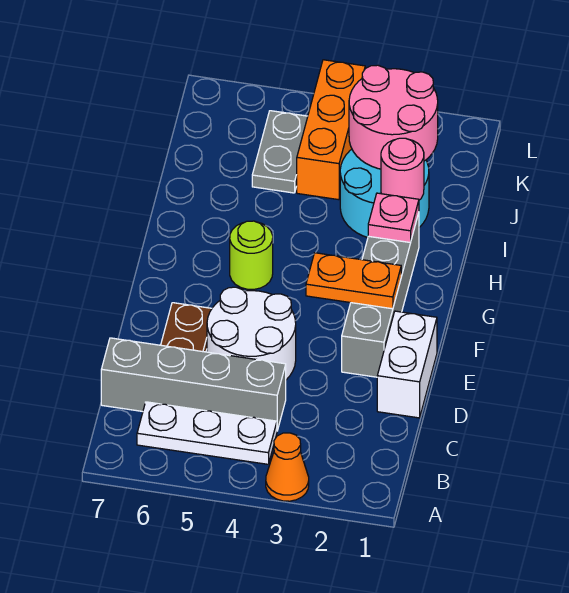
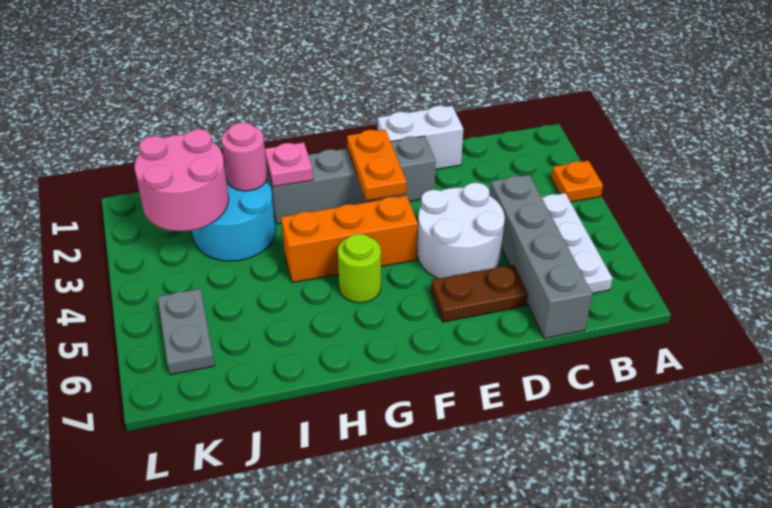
orange cone A3 level 1 -> orange plate A3 level 1
orange brick J4:L4 level 1 -> orange brick F4:H4 level 1
grey plate J5:K5 level 1 -> grey plate K5:K6 level 1

